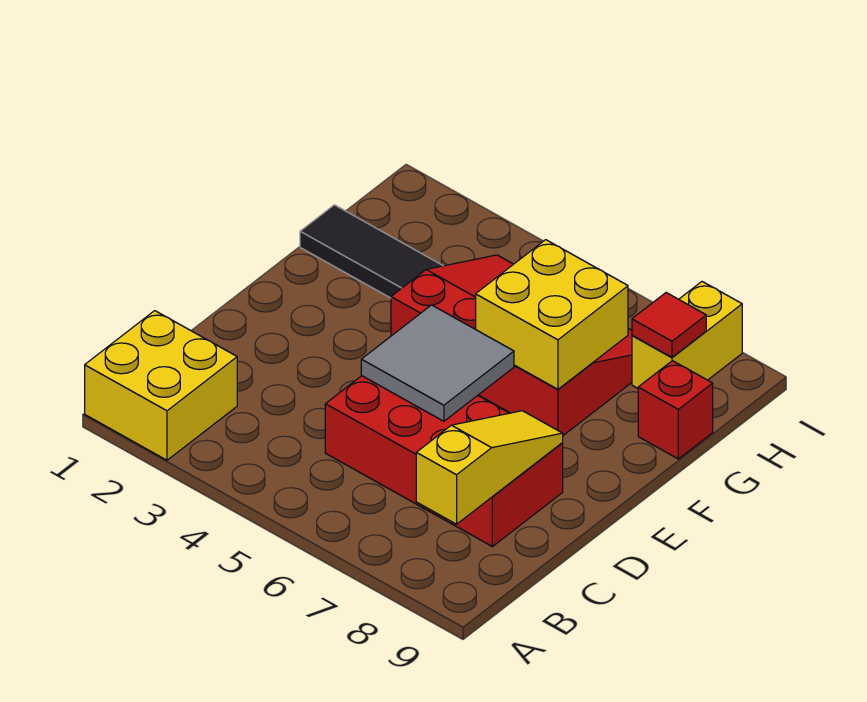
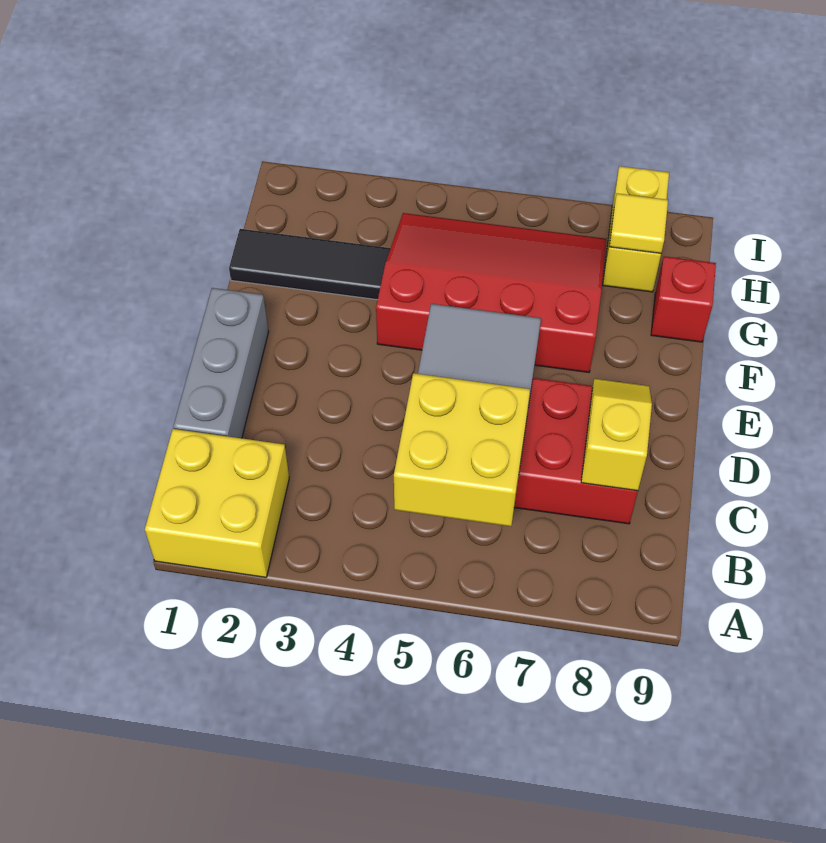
yellow slope B8:D8 level 2 top B -> yellow slope C8:D8 level 2 top C
none -> grey brick C1:E1 level 1
yellow brick F6:G7 level 2 -> yellow brick B5:C6 level 2
red tile H8 level 2 -> yellow tile H8 level 2

